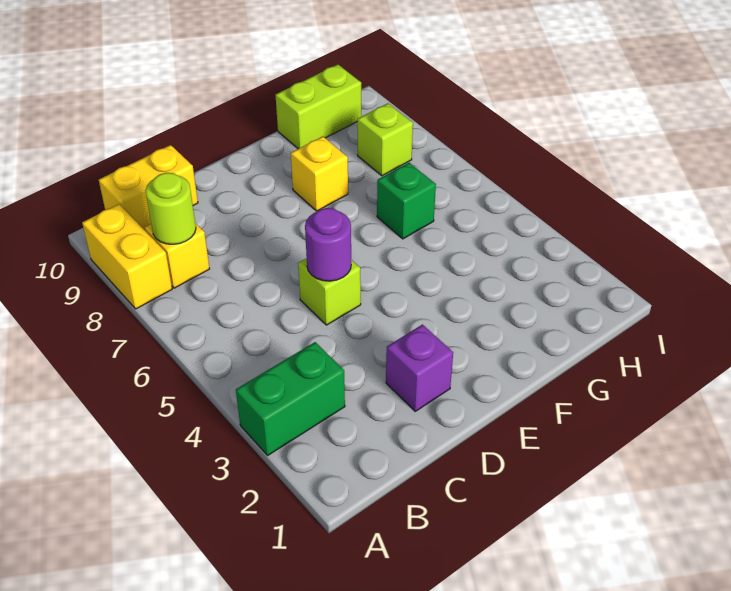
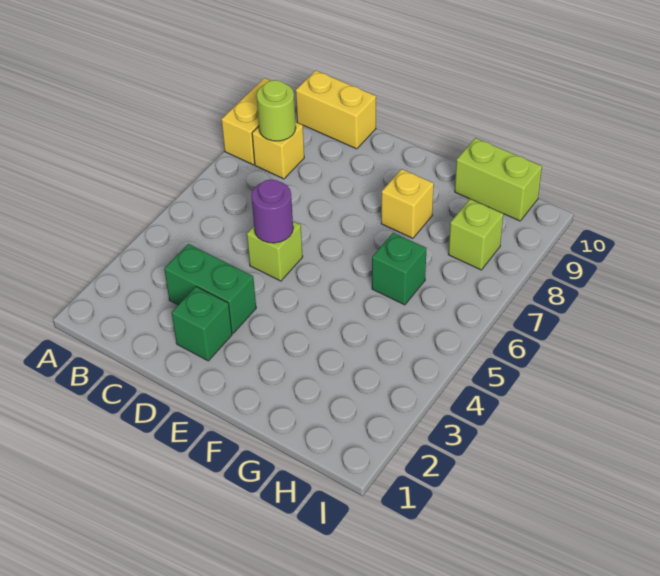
green brick A3:B3 level 1 -> green brick C3:D3 level 1
purple brick D2 level 1 -> green brick D2 level 1

